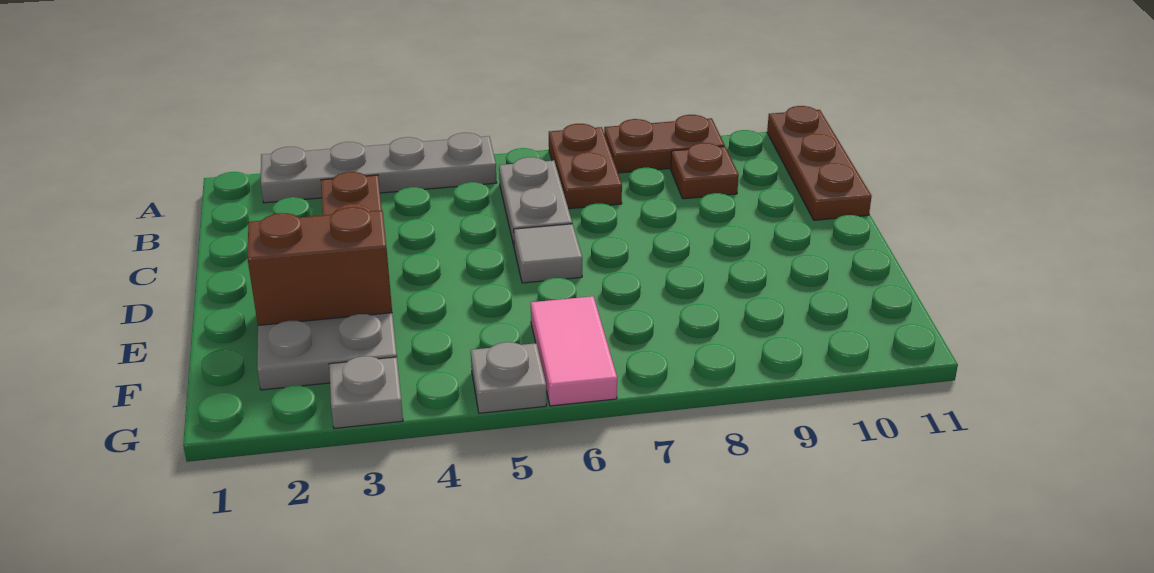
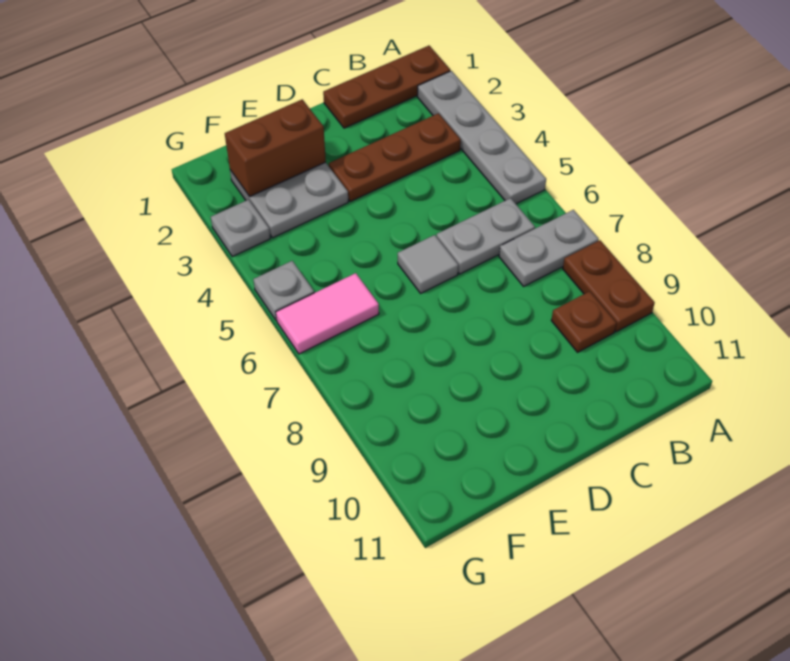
brown plate A7:B7 level 1 -> grey plate A7:B7 level 1
brown plate A11:C11 level 1 -> brown plate A1:C1 level 1
brown brick E2:E3 level 2 -> brown brick E2:F2 level 2

